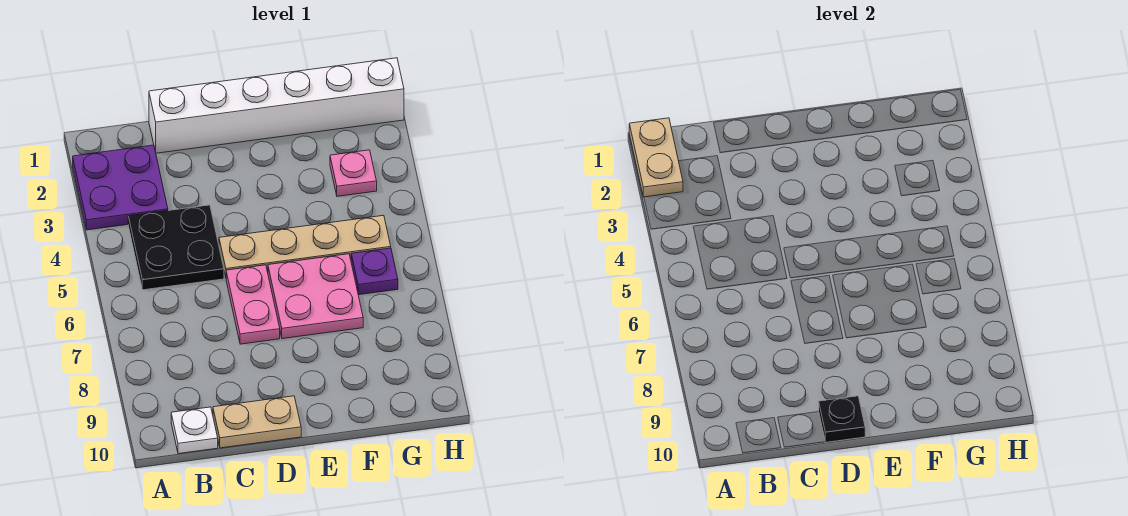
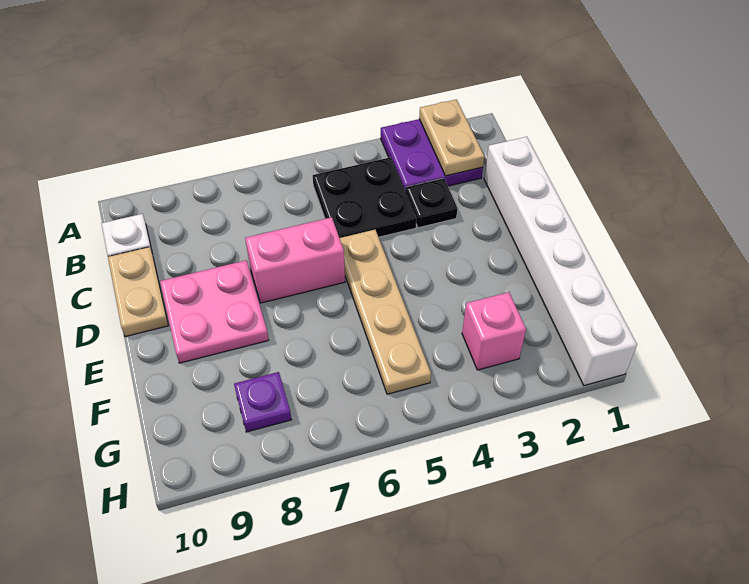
tan plate A1:A2 level 2 -> tan plate A2:B2 level 2
pink plate D6:D7 level 1 -> pink brick D6:D7 level 1
black plate D10 level 2 -> black plate C3 level 1
pink plate E6:F7 level 1 -> pink plate D8:E9 level 1
pink plate G3 level 1 -> pink brick G3 level 1
purple plate G6 level 1 -> purple plate G8 level 1

